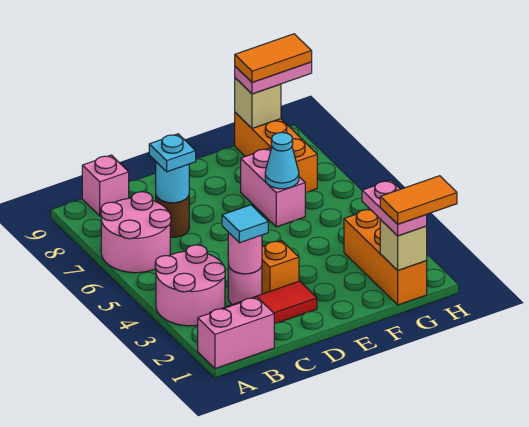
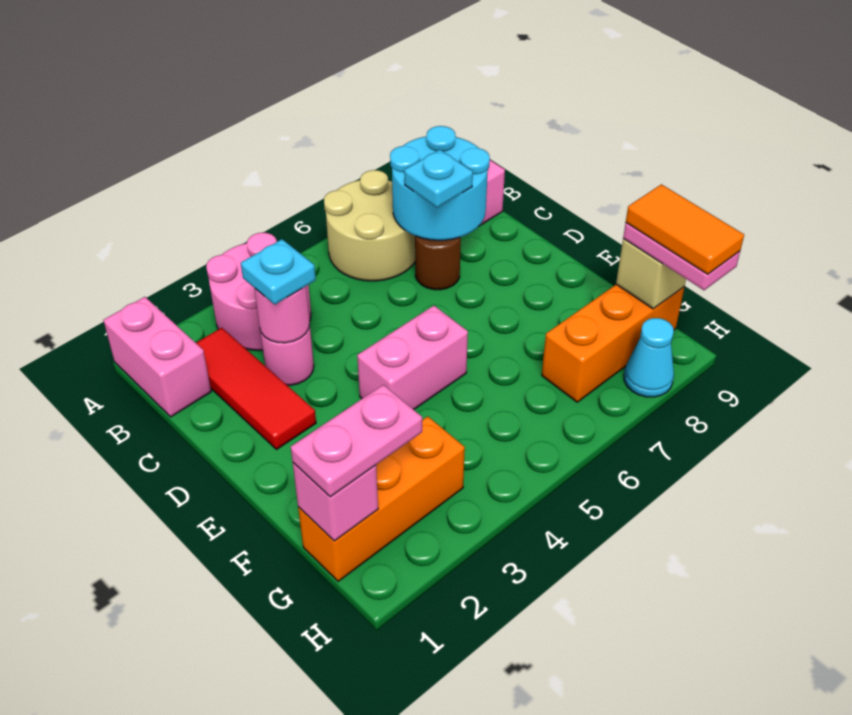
pink round brick A6:B7 level 1 -> tan round brick A6:B7 level 1
cyan tile C3 level 3 -> cyan plate C3 level 3
cyan round brick C7 level 2 -> cyan round brick B7:C8 level 2
orange brick D3 level 1 -> none
pink brick F6:F7 level 1 -> pink brick E4:E5 level 1
cyan cone F6 level 2 -> cyan cone H8 level 1
tan brick G1 level 2 -> pink brick G1 level 2
orange tile G1:H1 level 4 -> none

